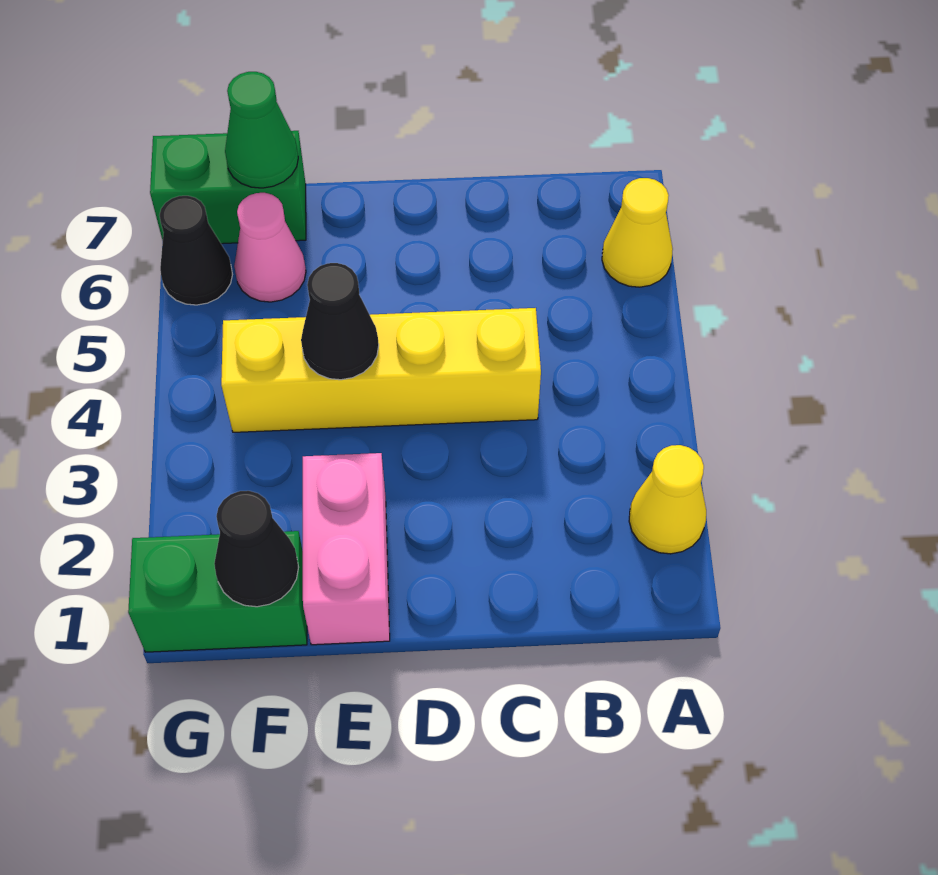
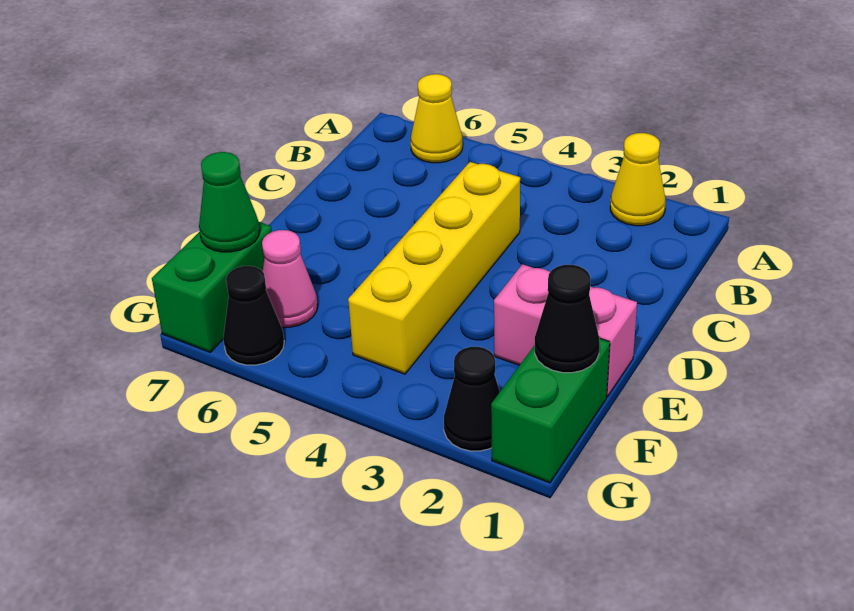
black cone E4 level 2 -> black cone G2 level 1

